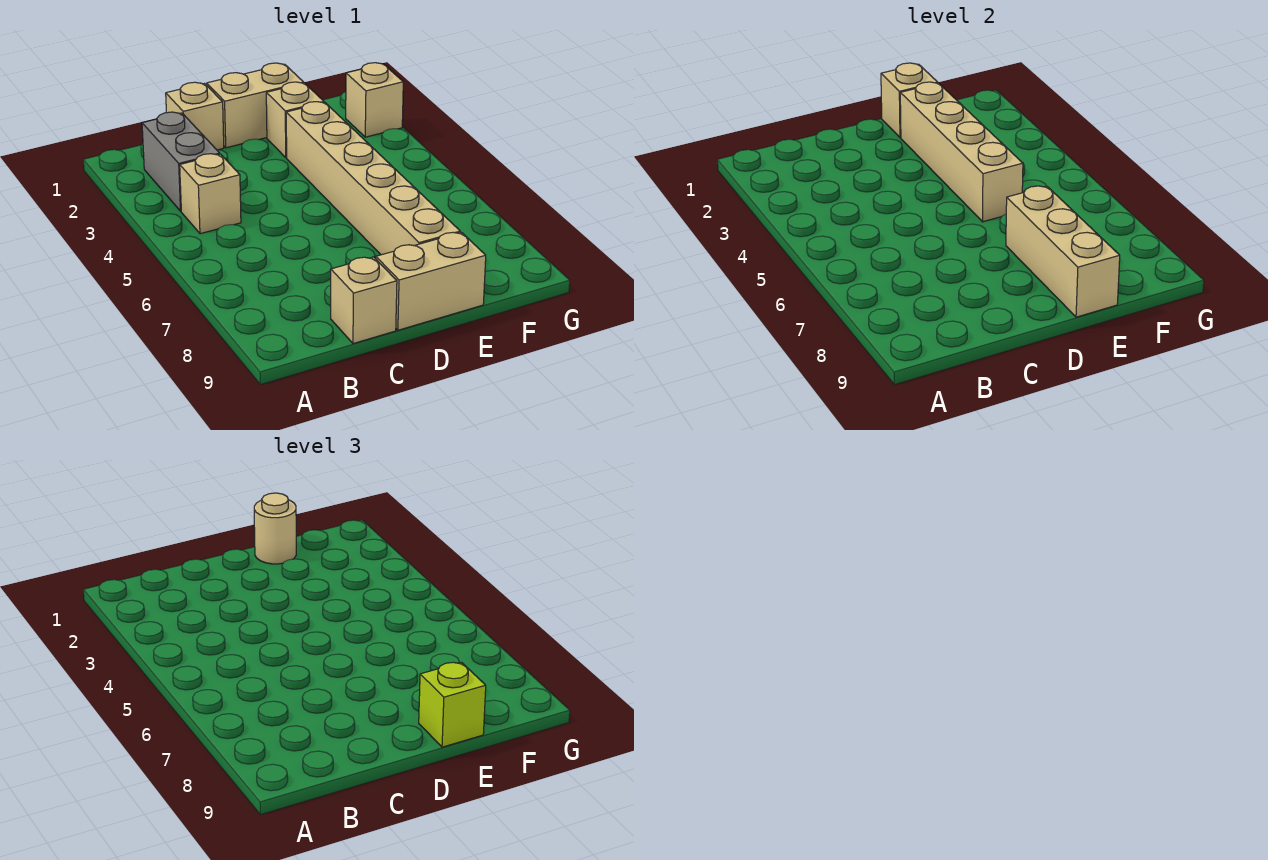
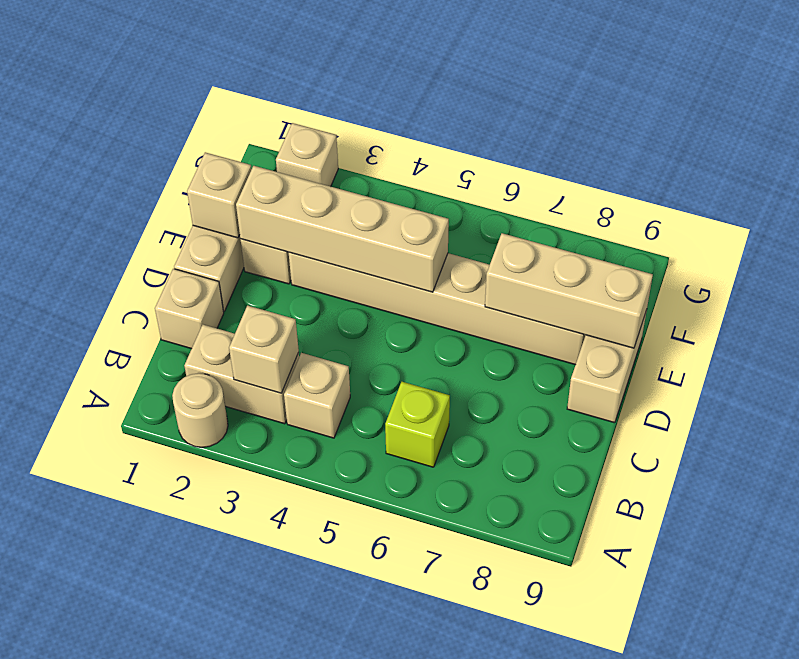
grey brick B2:B3 level 1 -> tan brick B2:B3 level 1
tan brick C9 level 1 -> tan brick B3 level 2
tan round brick E1 level 3 -> tan round brick A2 level 1
lime brick E9 level 3 -> lime brick B6 level 1

